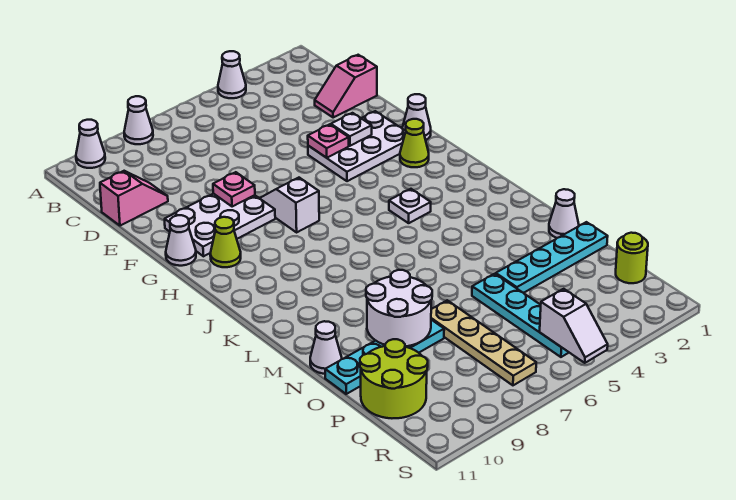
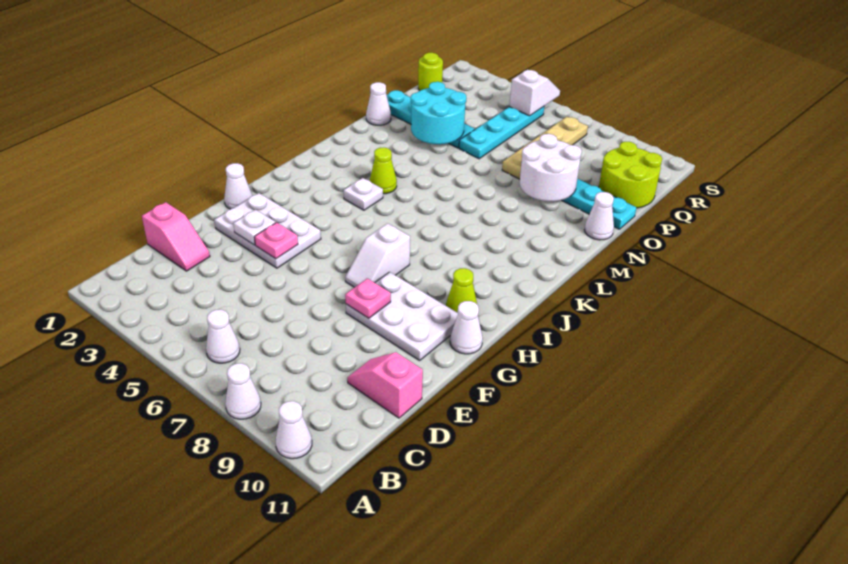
white cone A4 level 1 -> white cone B6 level 1
lime cone H2 level 1 -> lime cone K4 level 1
none -> cyan round brick N3:O4 level 2

